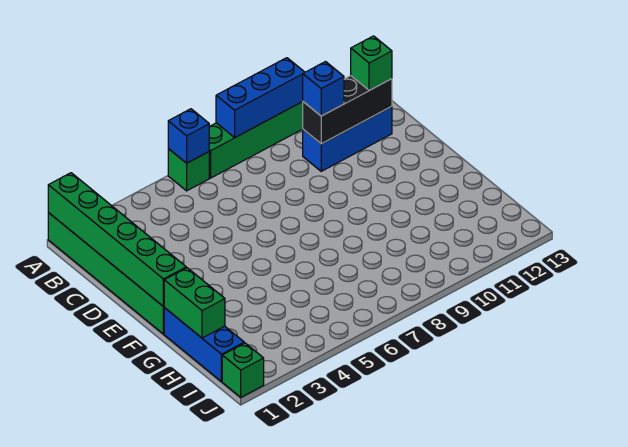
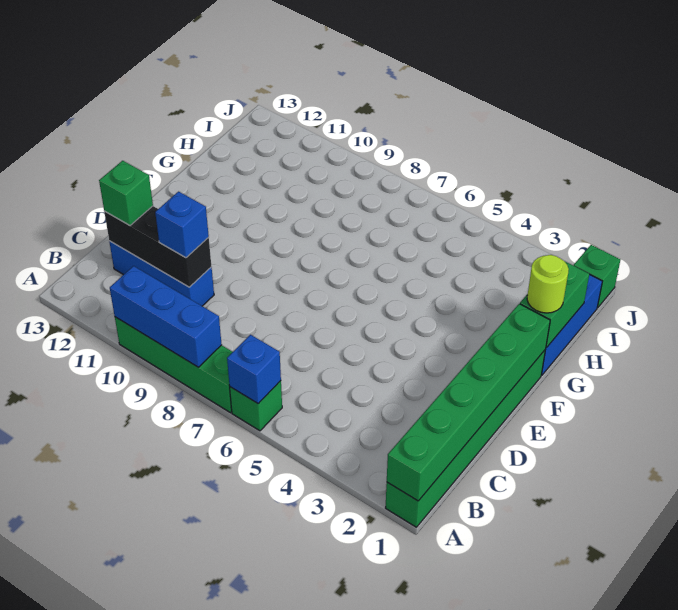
none -> lime round brick G1 level 3

